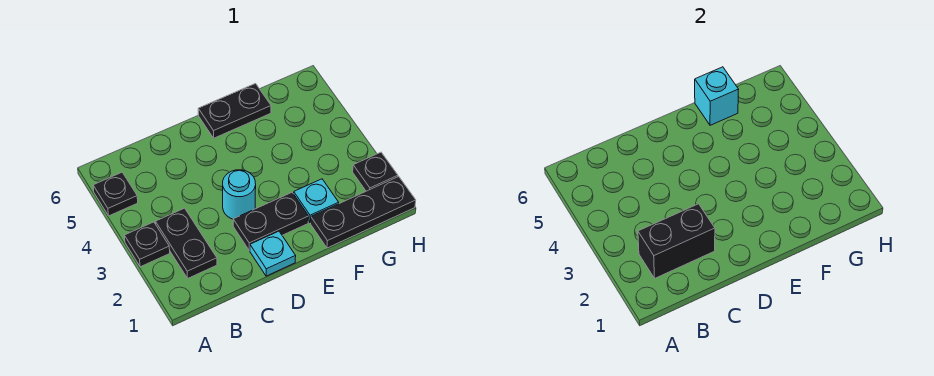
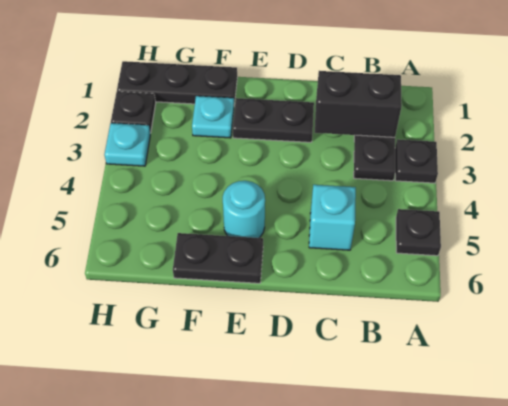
cyan plate D1 level 1 -> cyan plate H3 level 1
cyan round brick D3 level 1 -> cyan round brick E5 level 1
cyan brick F6 level 2 -> cyan brick C5 level 1

